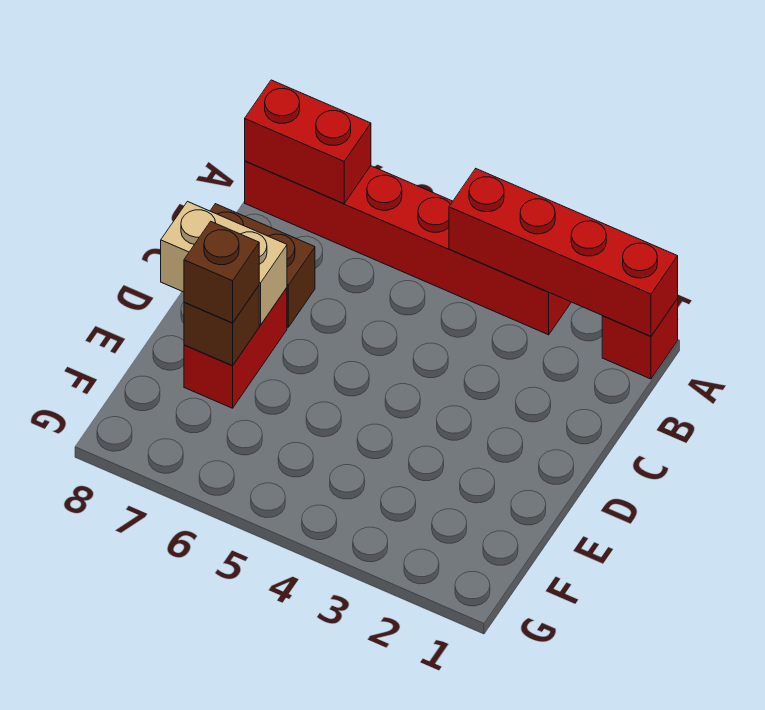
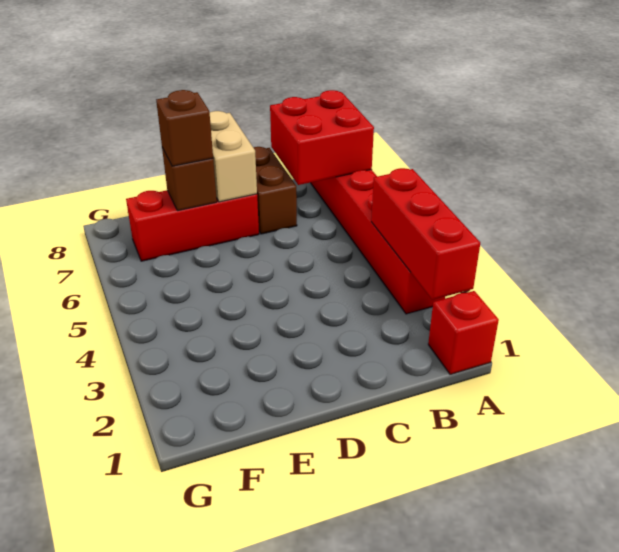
red brick A1:A4 level 2 -> red brick A2:A4 level 2
red brick A7:A8 level 2 -> red brick A7:B8 level 2
red brick D7:E7 level 1 -> red brick D7:F7 level 1

